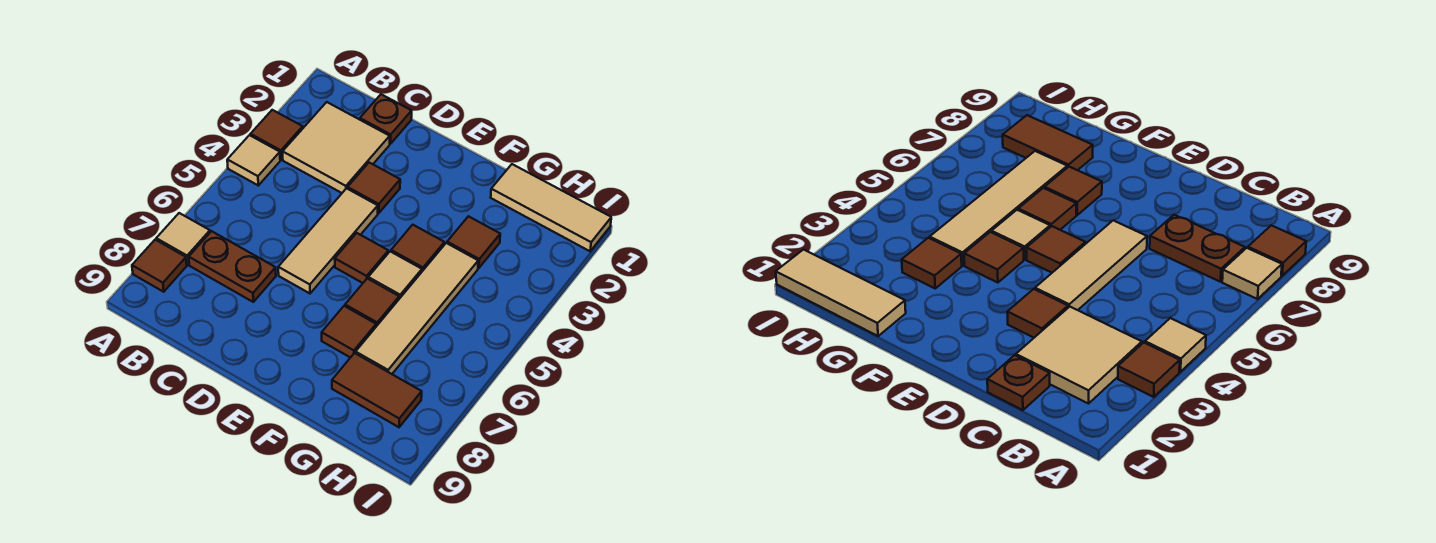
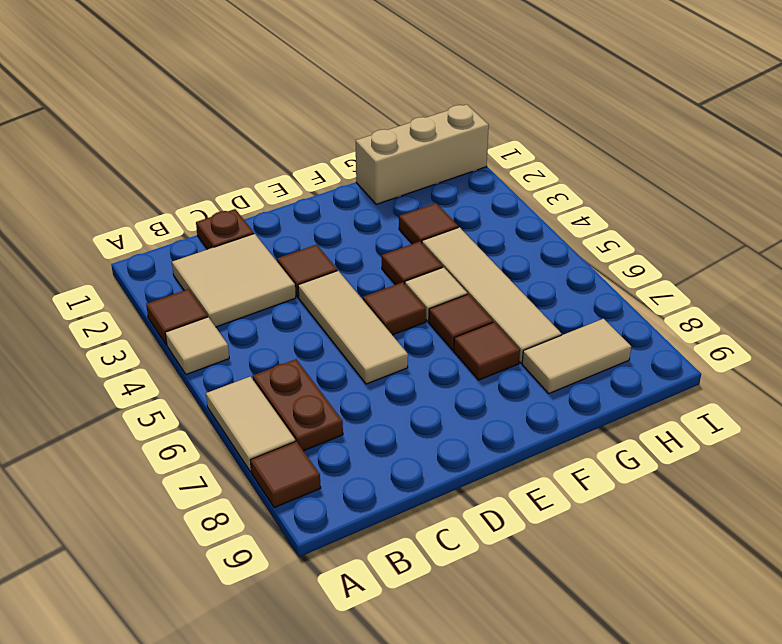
tan tile A7 level 1 -> tan tile A6:A7 level 1
brown plate B7:C7 level 1 -> brown plate B6:B7 level 1
tan tile G1:I1 level 1 -> tan brick G1:I1 level 1
brown tile G8:H8 level 1 -> tan tile G8:H8 level 1

